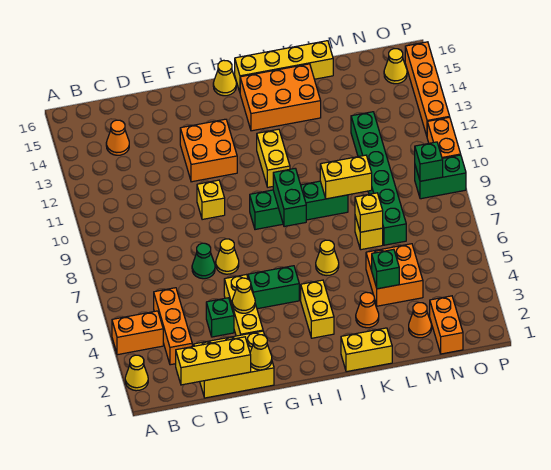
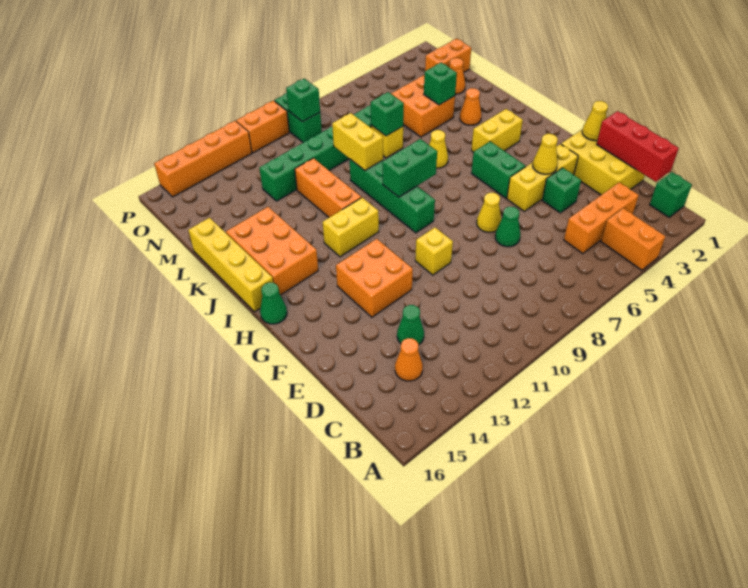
yellow cone A2 level 1 -> none
none -> green brick B1 level 1
yellow brick C1:E1 level 2 -> red brick C1:E1 level 2
none -> green cone D13 level 1
yellow cone H16 level 1 -> green cone H16 level 1
yellow brick J1:K1 level 1 -> none
none -> orange brick J11:L11 level 1
yellow brick L7 level 2 -> green brick L7 level 2
yellow cone O15 level 1 -> none

